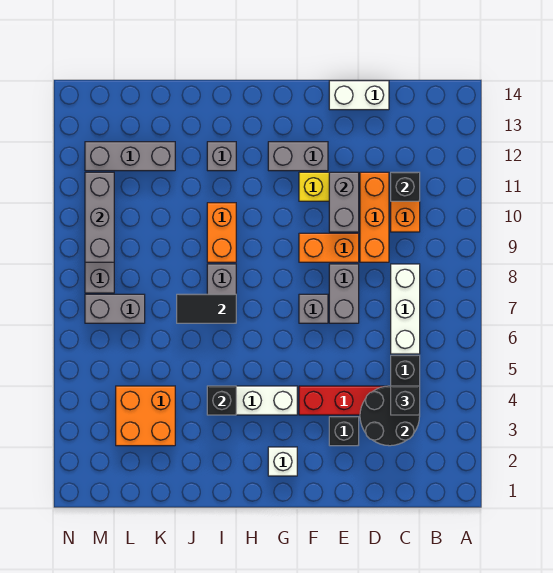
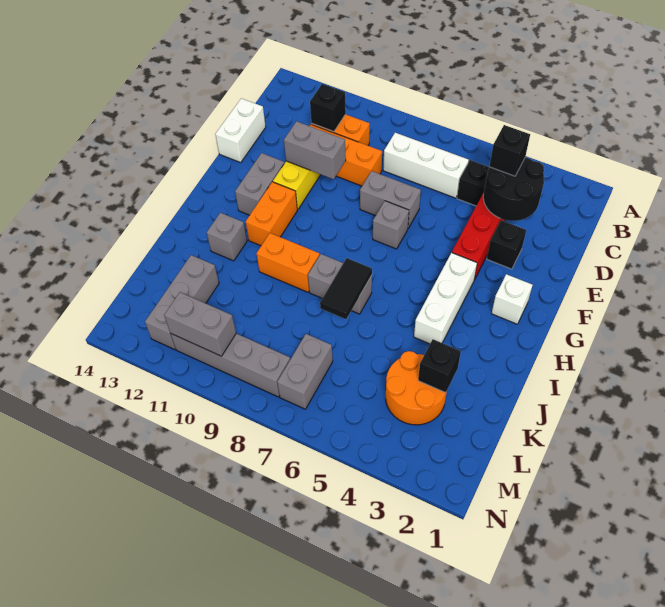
orange brick E9:F9 level 1 -> orange brick G11:H11 level 1
black brick I4 level 2 -> black brick K3 level 2
orange brick K3:L4 level 1 -> orange round brick K3:L4 level 1
grey brick M9:M11 level 2 -> grey brick M10:M11 level 2

